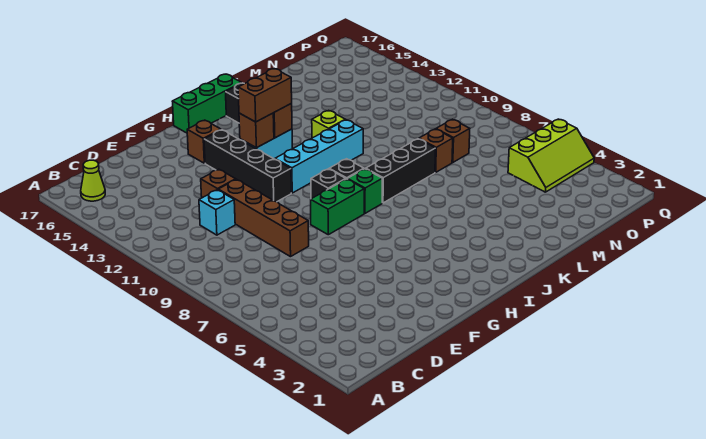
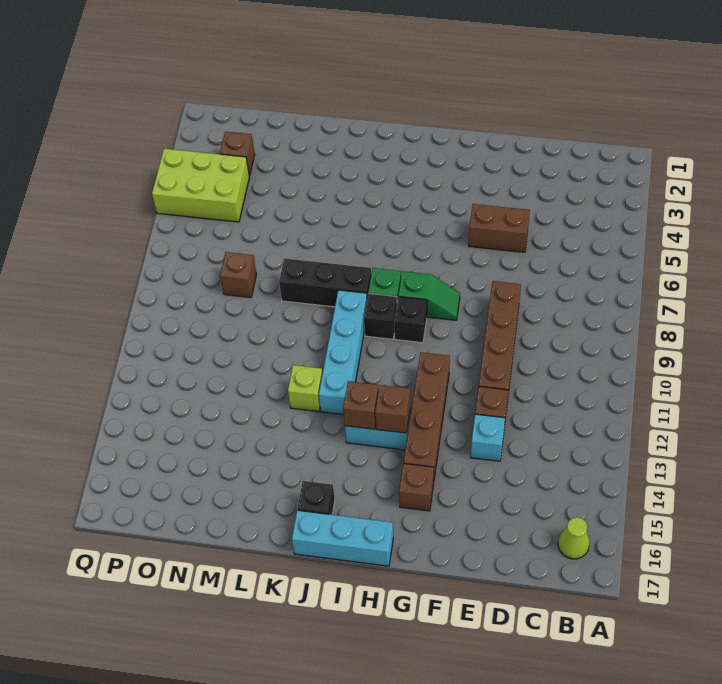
cyan brick D11 level 1 -> cyan brick E13 level 1
green brick G8:H8 level 1 -> green slope G8:H8 level 1 top H
black brick G11:G14 level 1 -> brown brick G11:G14 level 1
cyan brick H11:K11 level 1 -> cyan brick J9:J12 level 1
brown brick H13:I13 level 3 -> brown brick E5:F5 level 1
green brick H17:J17 level 1 -> cyan brick H17:J17 level 1
brown brick M8 level 1 -> brown brick O3 level 1
lime slope O4:Q5 level 1 top 5 -> lime brick O4:Q5 level 1

